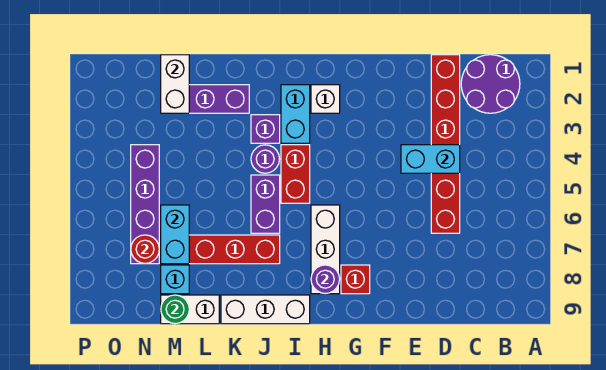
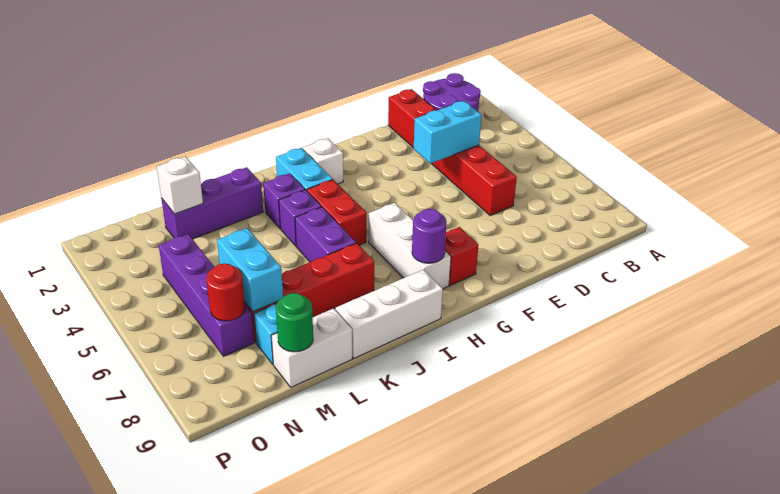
purple round brick J4 level 1 -> purple brick J4 level 1
white brick M1:M2 level 2 -> white brick M2 level 2

